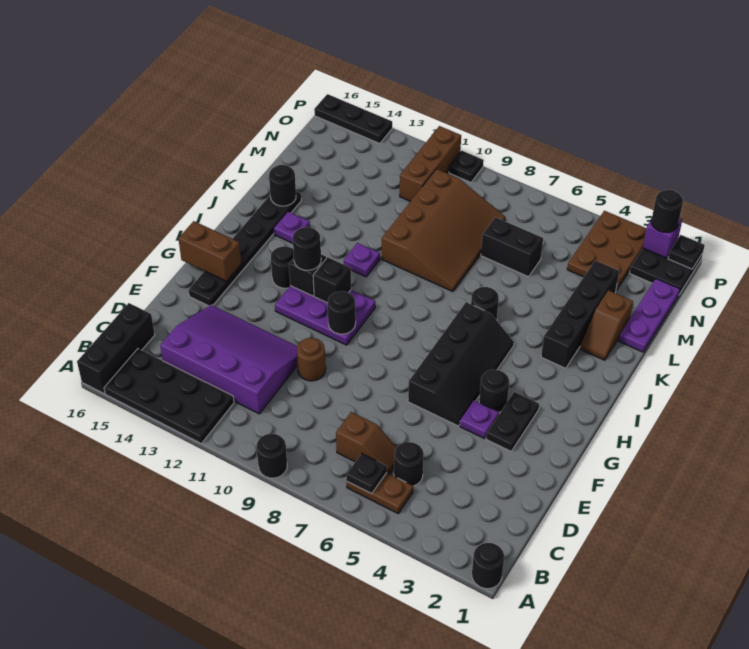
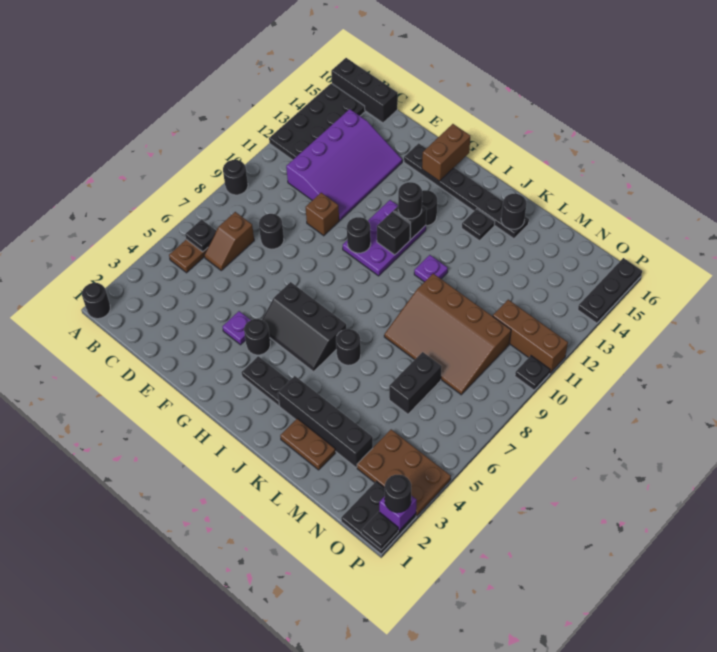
black round brick C5 level 1 -> black round brick D8 level 1
brown round brick E10 level 1 -> brown brick E10 level 1
black plate F3:G3 level 1 -> black plate H3:I3 level 1
black slope F5:I6 level 1 top 6 -> black slope G5:I6 level 1 top 6
purple plate J14 level 1 -> black plate J14 level 1
brown slope K2:L2 level 1 top L -> brown plate K2:L2 level 1
purple plate L1:N1 level 1 -> none

